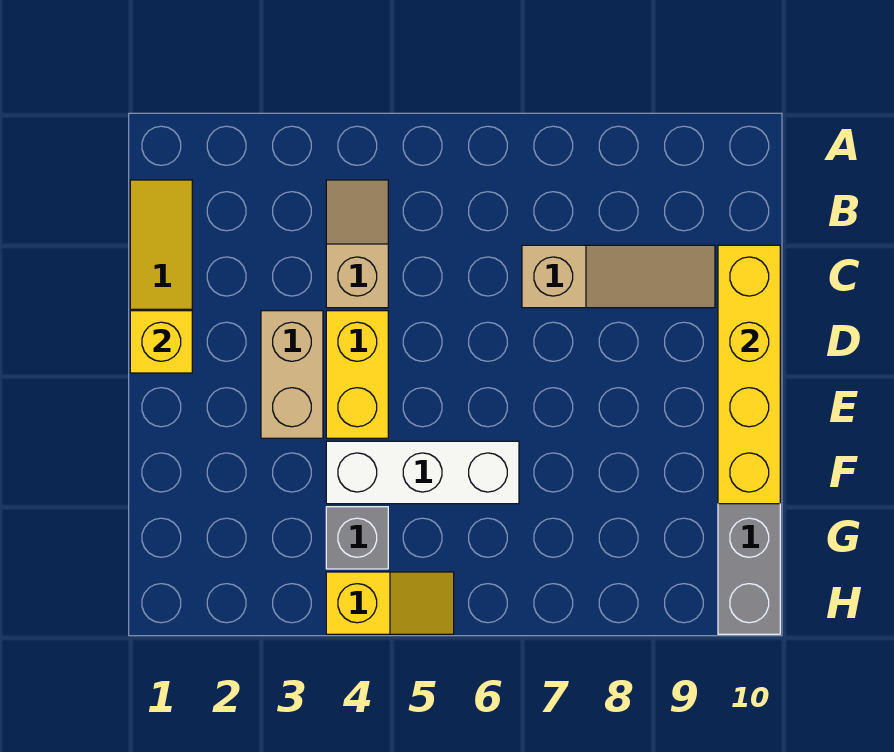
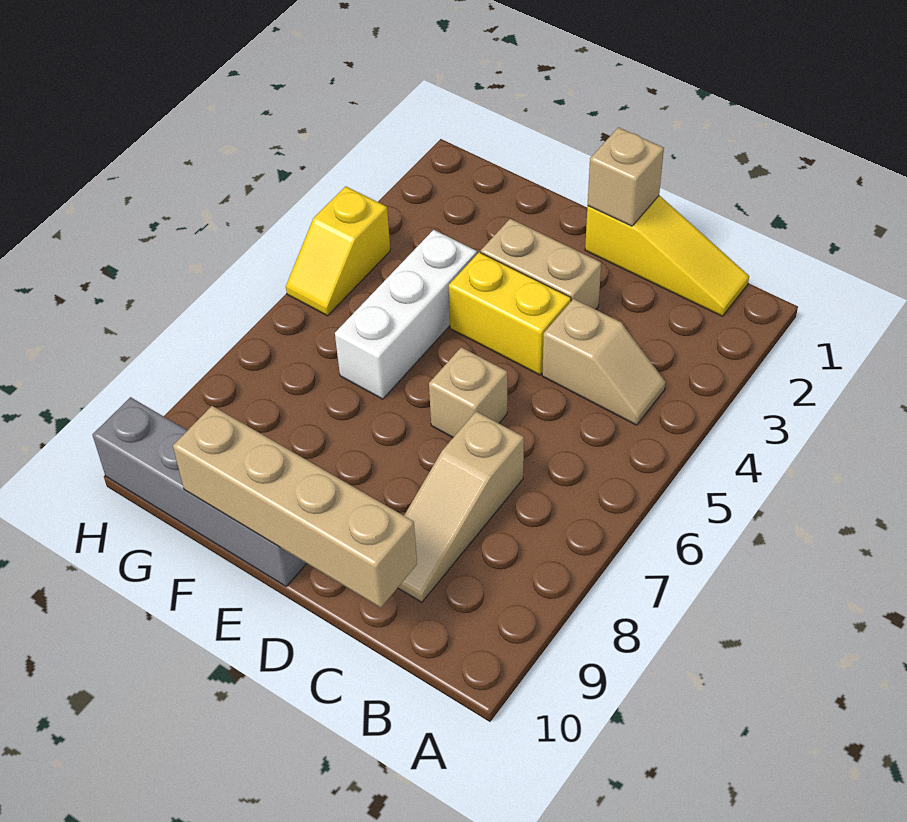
yellow brick C10:F10 level 2 -> tan brick C10:F10 level 2
yellow brick D1 level 2 -> tan brick D1 level 2
none -> tan brick D6 level 1
grey brick G4 level 1 -> none

